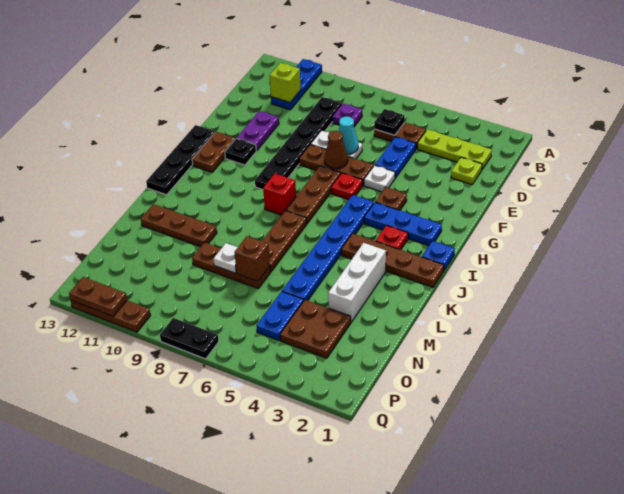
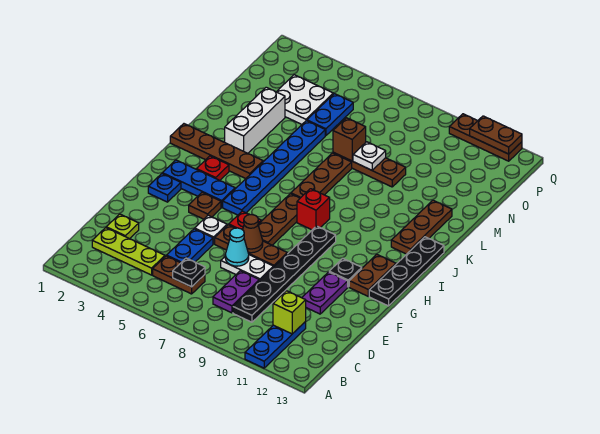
purple plate C8 level 1 -> purple plate C8:D8 level 1
blue plate I1 level 1 -> blue plate G2 level 1
brown plate L10:L12 level 1 -> brown plate J12:L12 level 1
brown plate N3:O4 level 1 -> white plate N3:O4 level 1
black plate Q7:Q8 level 1 -> none

